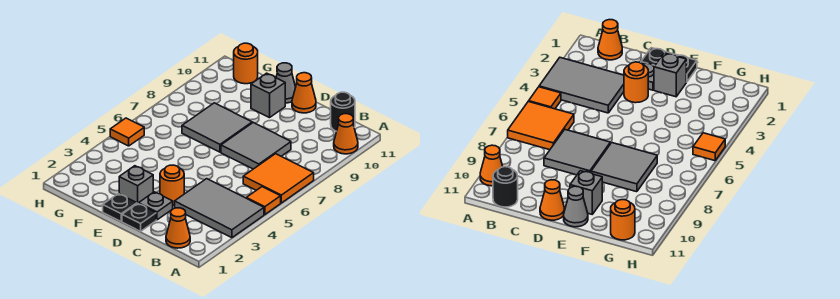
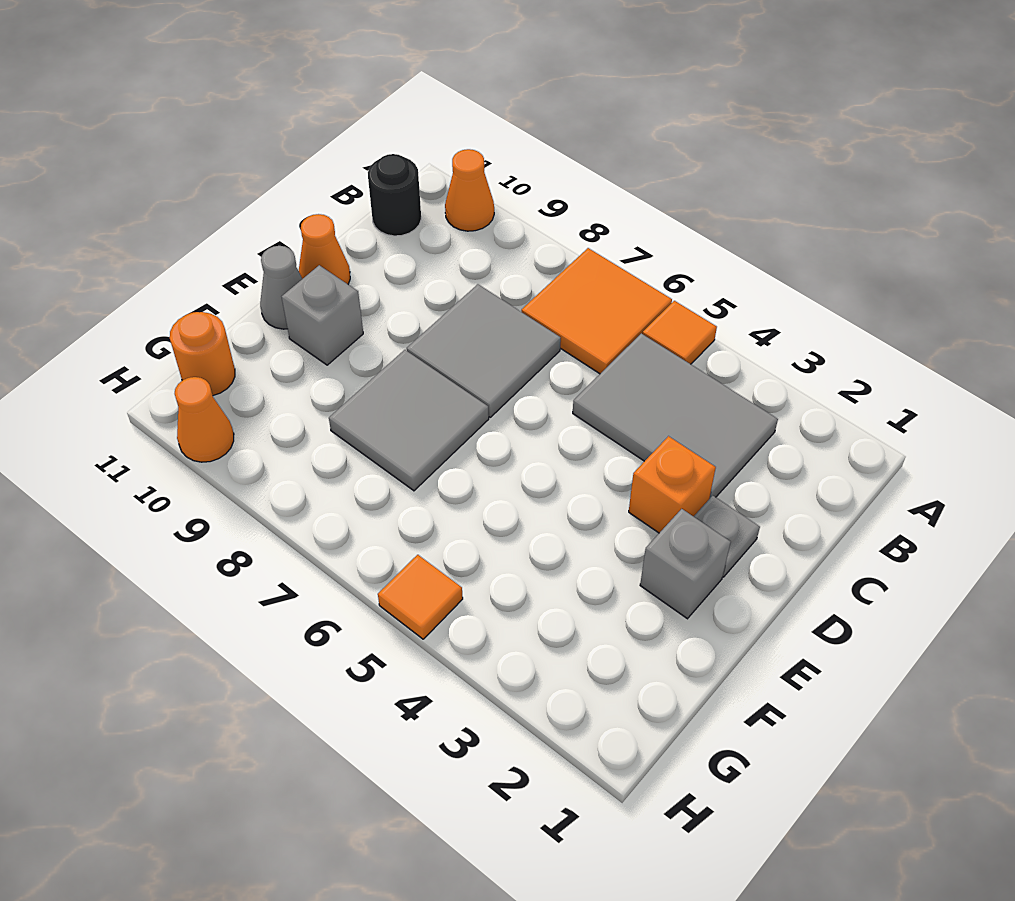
grey tile A3:C4 level 1 -> grey tile B3:C5 level 1
orange cone B1 level 1 -> orange cone H10 level 1
black plate D1 level 1 -> none
orange round brick D3 level 1 -> orange brick D3 level 1
black plate E1 level 1 -> none

